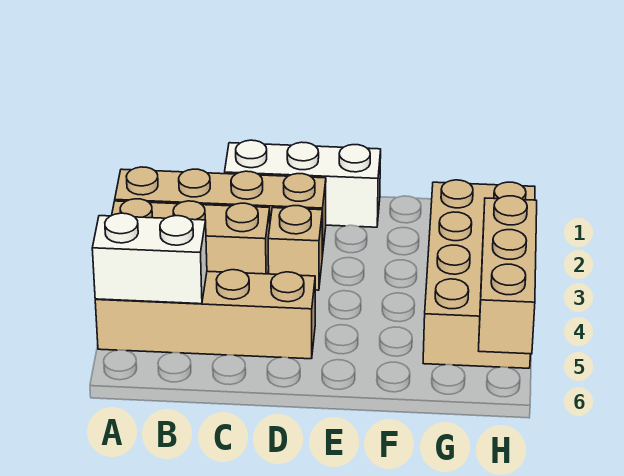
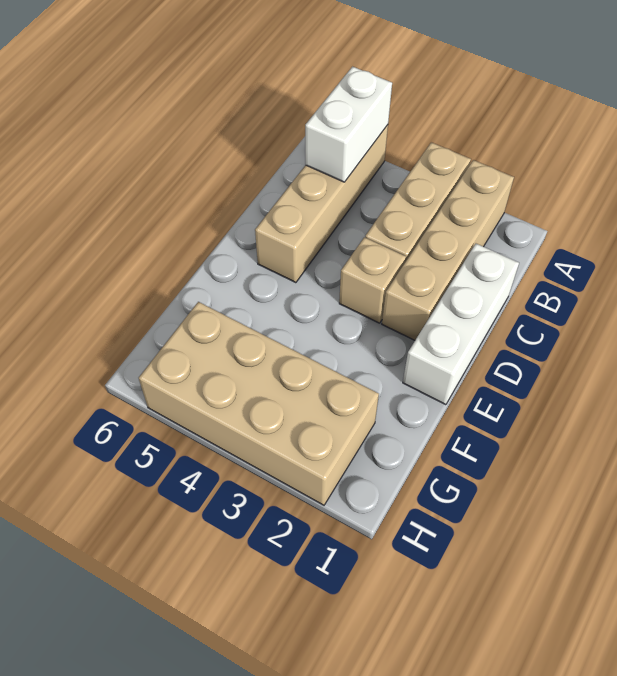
tan brick H4:H6 level 2 -> none

